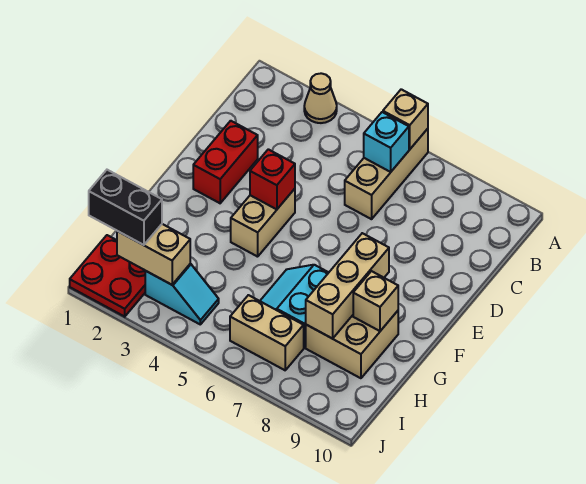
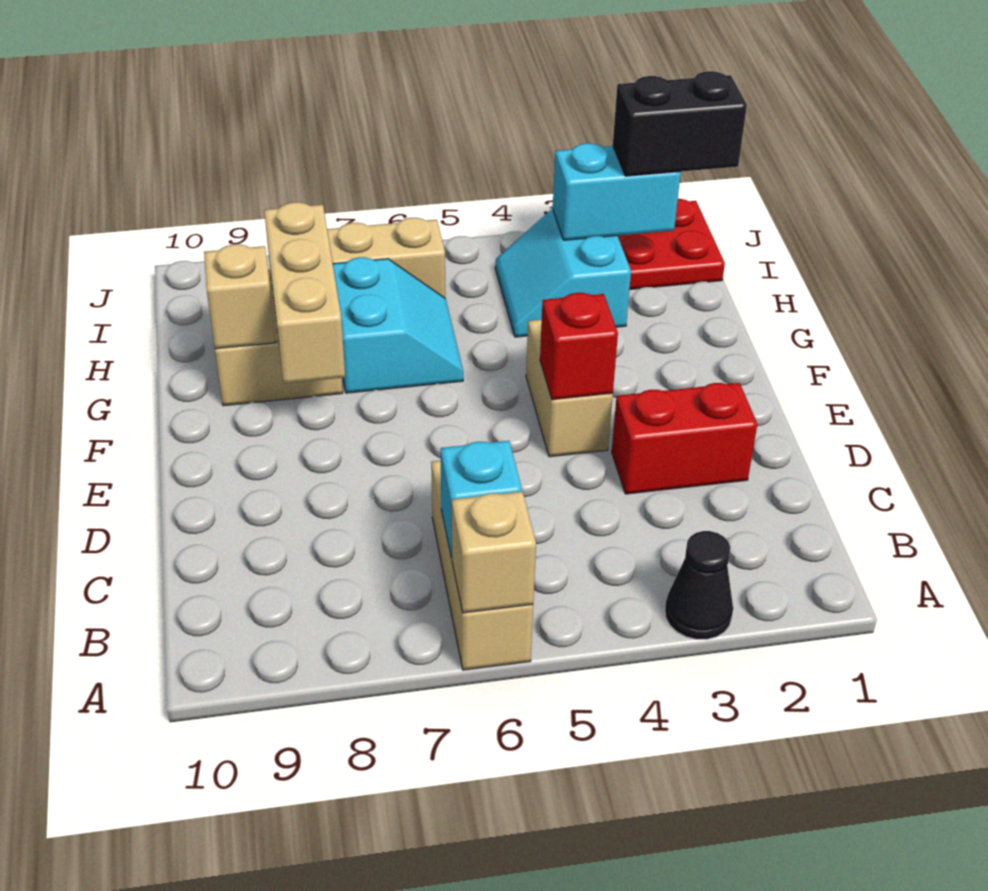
tan cone A3 level 1 -> black cone A3 level 1
red brick D2:E2 level 1 -> red brick D2:D3 level 1
tan brick I2:I3 level 2 -> cyan brick I2:I3 level 2
cyan slope I3:I4 level 1 top 3 -> cyan slope H3:I4 level 1 top 3

